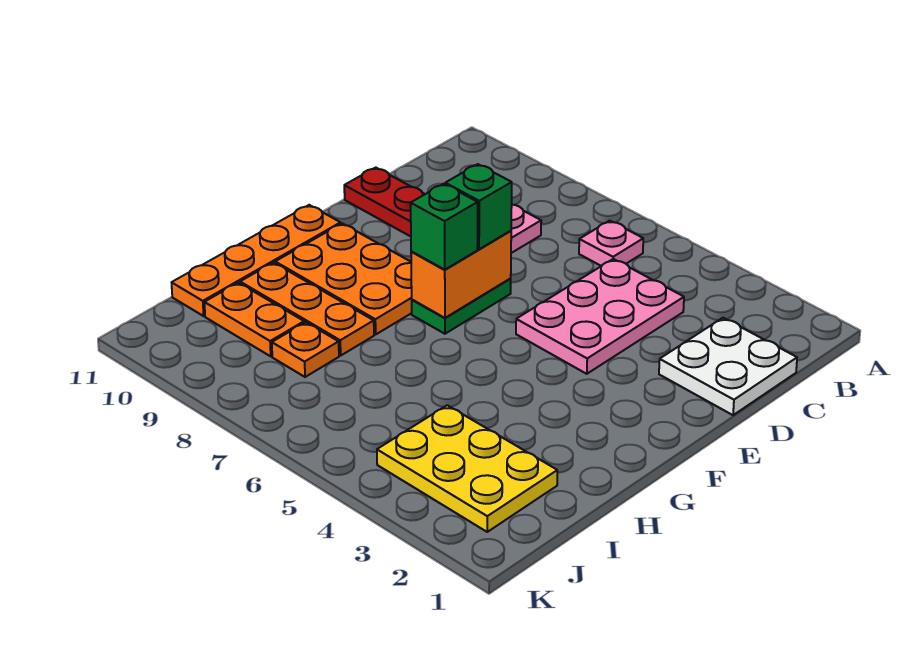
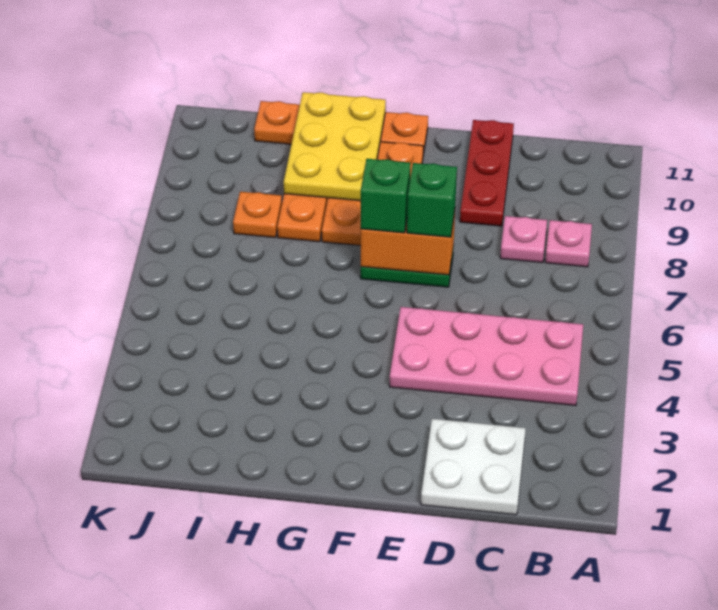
pink plate B6 level 1 -> pink plate B8 level 1
pink plate C4:E5 level 1 -> pink plate B4:E5 level 1
yellow plate I2:J4 level 1 -> yellow plate G9:H11 level 2
orange plate I9:I10 level 1 -> none

